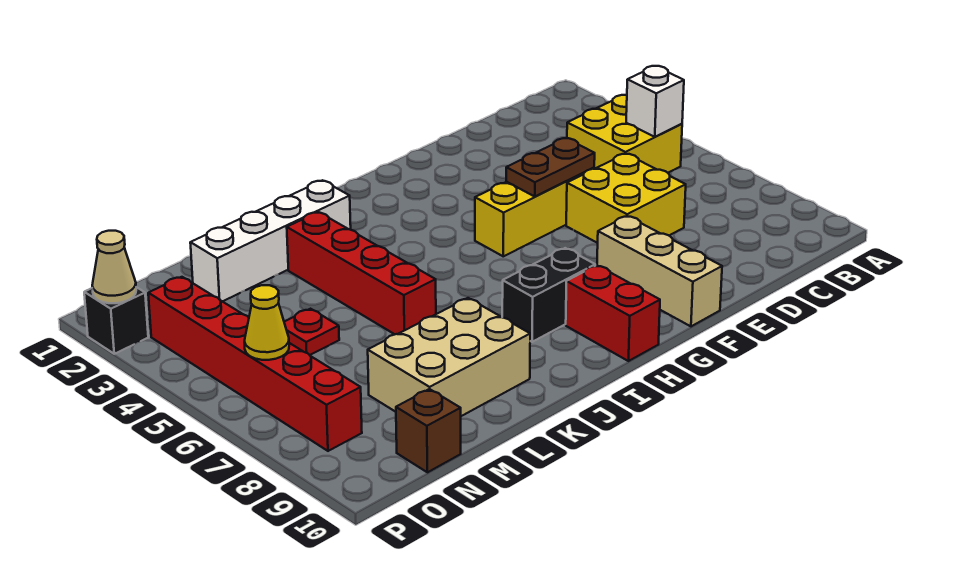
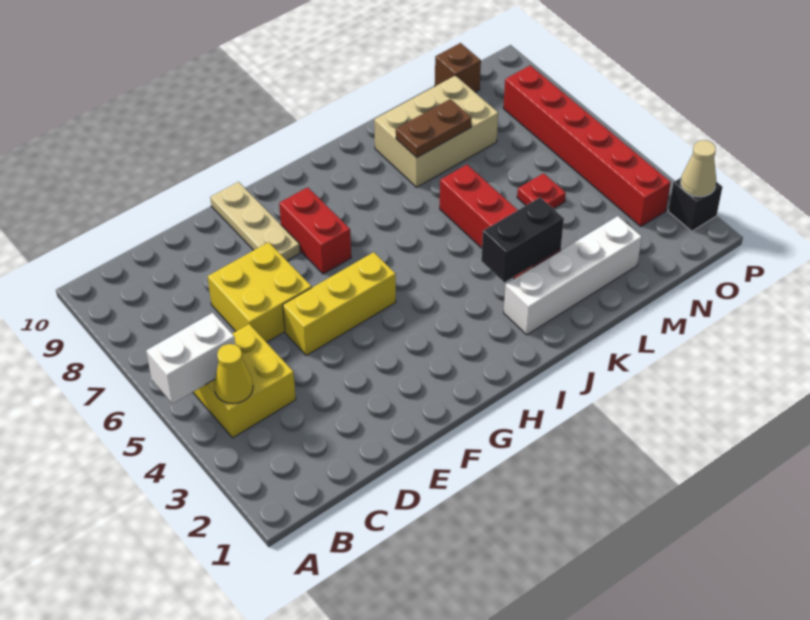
white brick B5 level 2 -> white brick A5:B5 level 2
brown plate E5:F5 level 2 -> brown plate K8:L8 level 2
tan brick F8:F10 level 1 -> tan plate F8:F10 level 1
black brick H8:I8 level 1 -> black brick J3:K3 level 2
red brick H9:H10 level 1 -> red brick G7:G8 level 1
yellow cone O6 level 2 -> yellow cone B4 level 2

